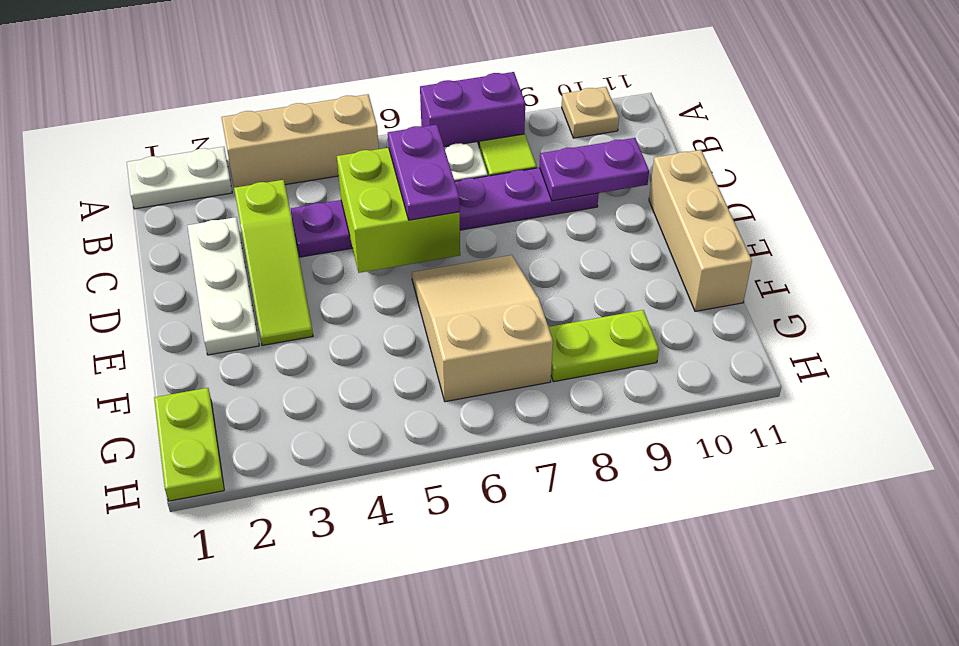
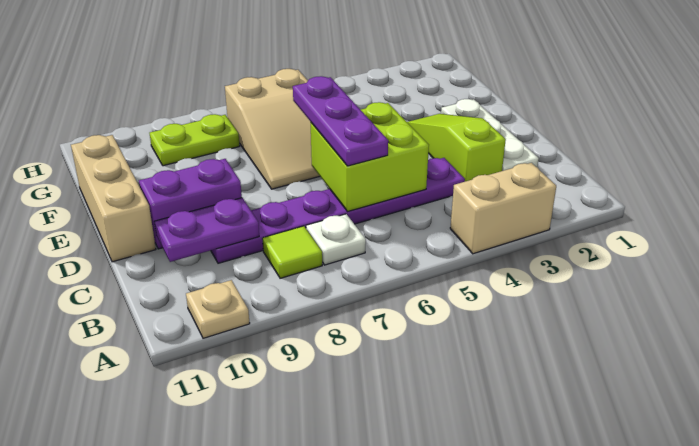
white plate A1:A2 level 1 -> none
tan brick A3:A5 level 1 -> tan brick A3:A4 level 1
purple brick A7:A8 level 1 -> purple brick D9:D10 level 1
purple plate C6:D6 level 3 -> purple plate C6:E6 level 3
lime plate G1:H1 level 1 -> none

